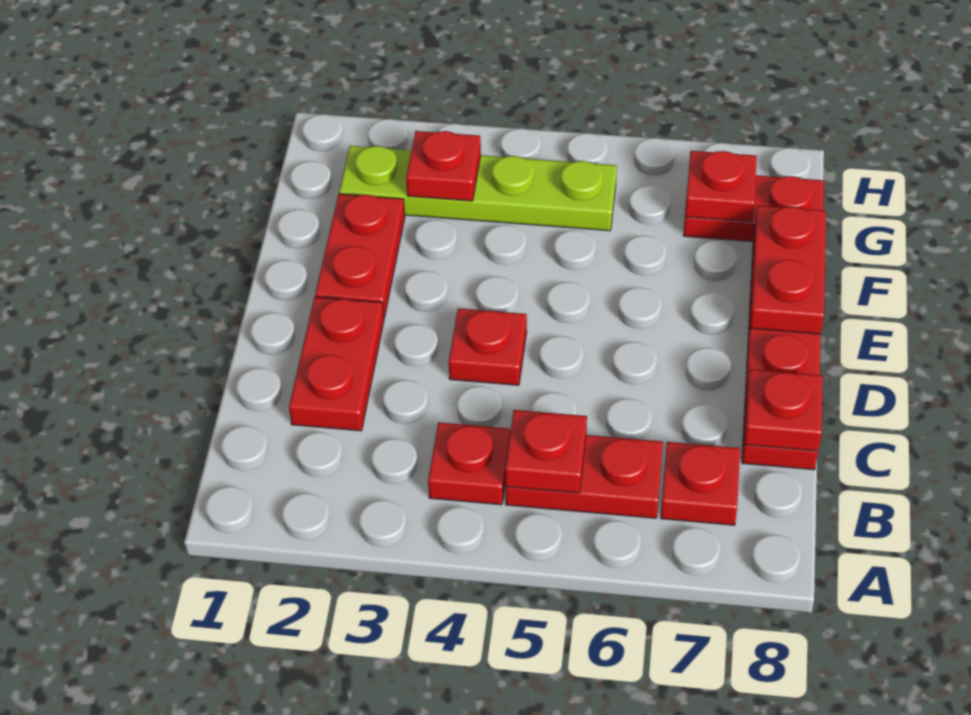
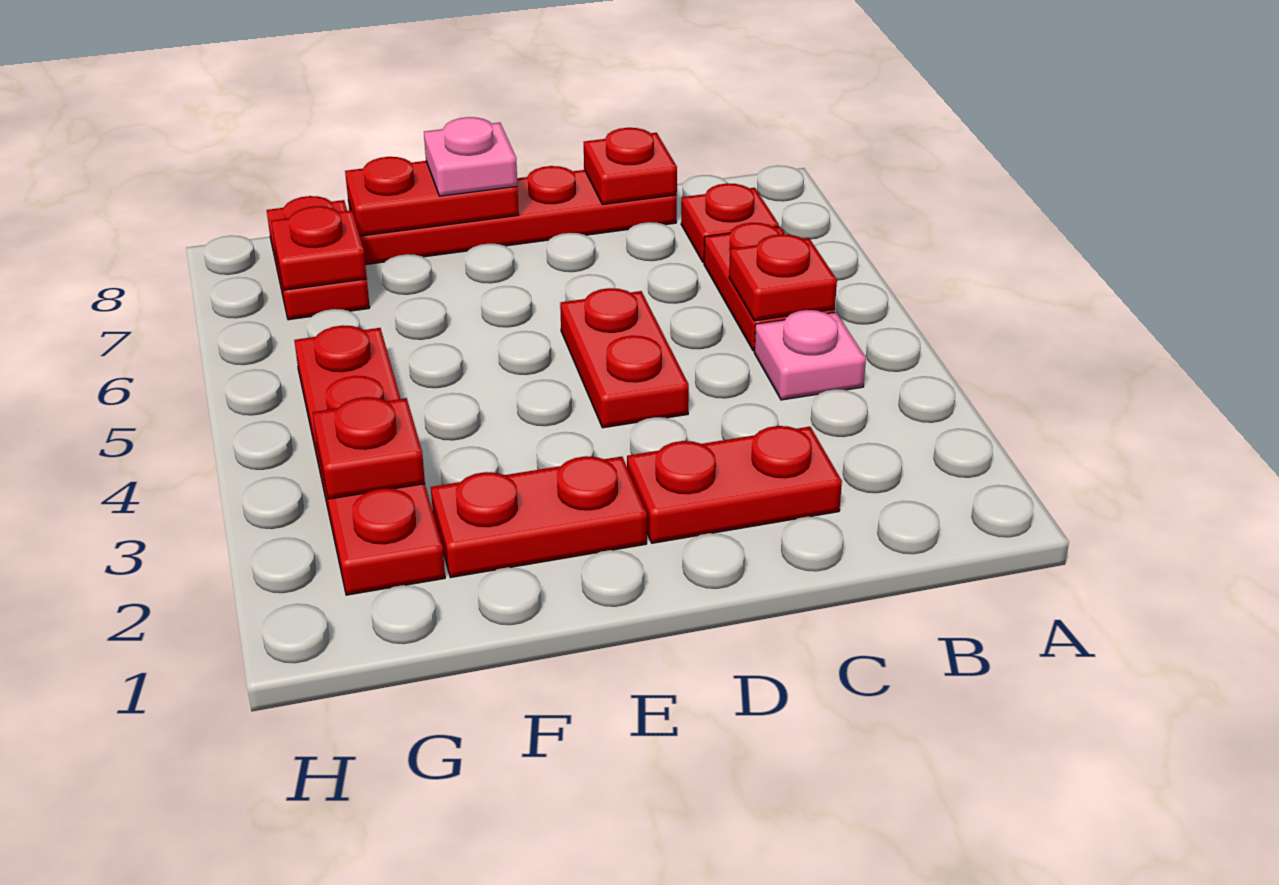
red plate B4 level 1 -> pink plate B4 level 1
red plate D4 level 1 -> red plate D4:D5 level 1
none -> pink plate E8 level 3
lime plate G2:G5 level 1 -> red plate G2:G5 level 1

